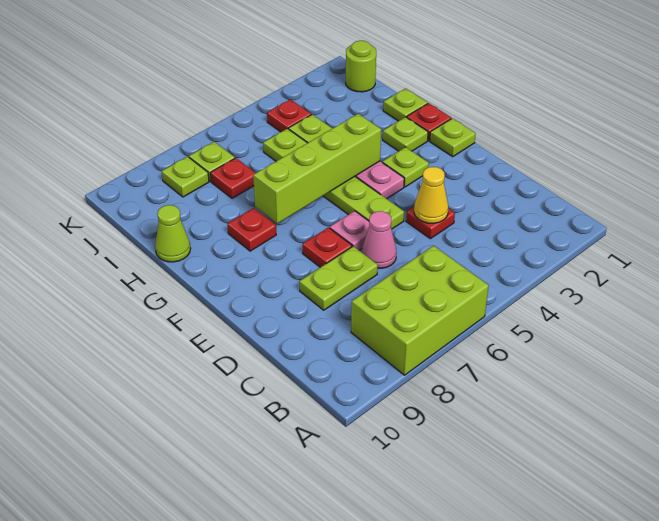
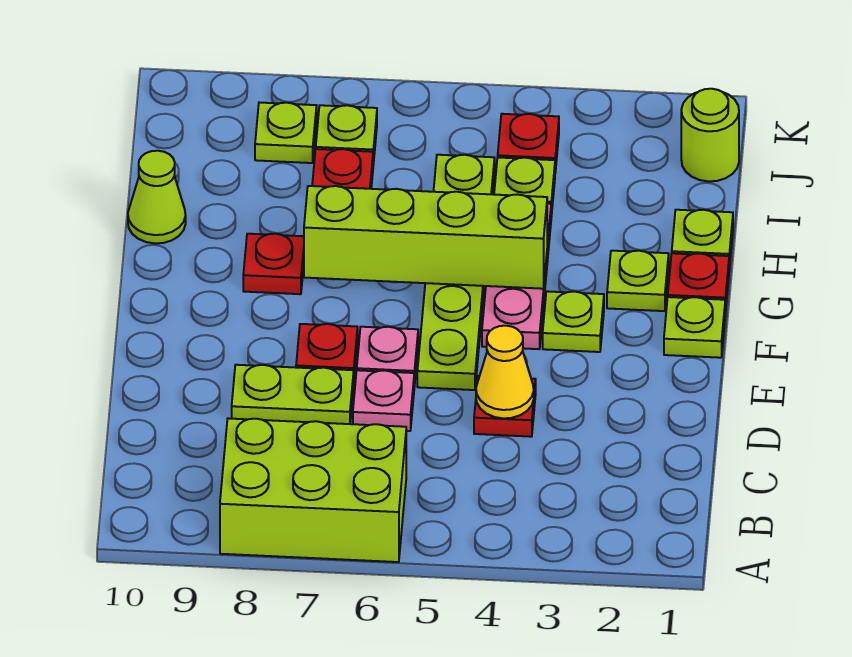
pink cone D6 level 1 -> pink plate D6 level 1

